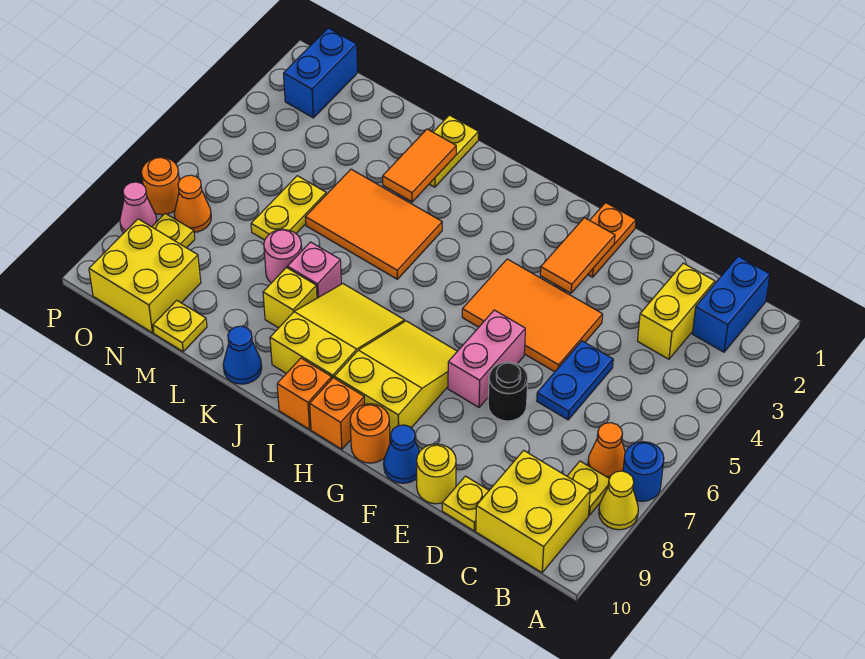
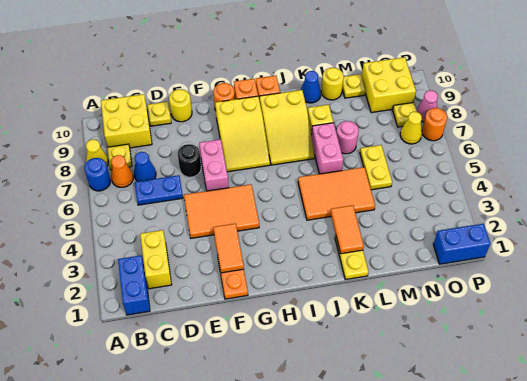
blue plate D5:D6 level 1 -> blue plate C6:D6 level 1
blue cone F10 level 1 -> blue cone C7 level 1
pink brick K7 level 1 -> pink brick K6:K7 level 1
none -> yellow round brick L10 level 1
blue brick O1:O2 level 1 -> blue brick O1:P1 level 1
orange cone O7 level 1 -> yellow cone O7 level 1

